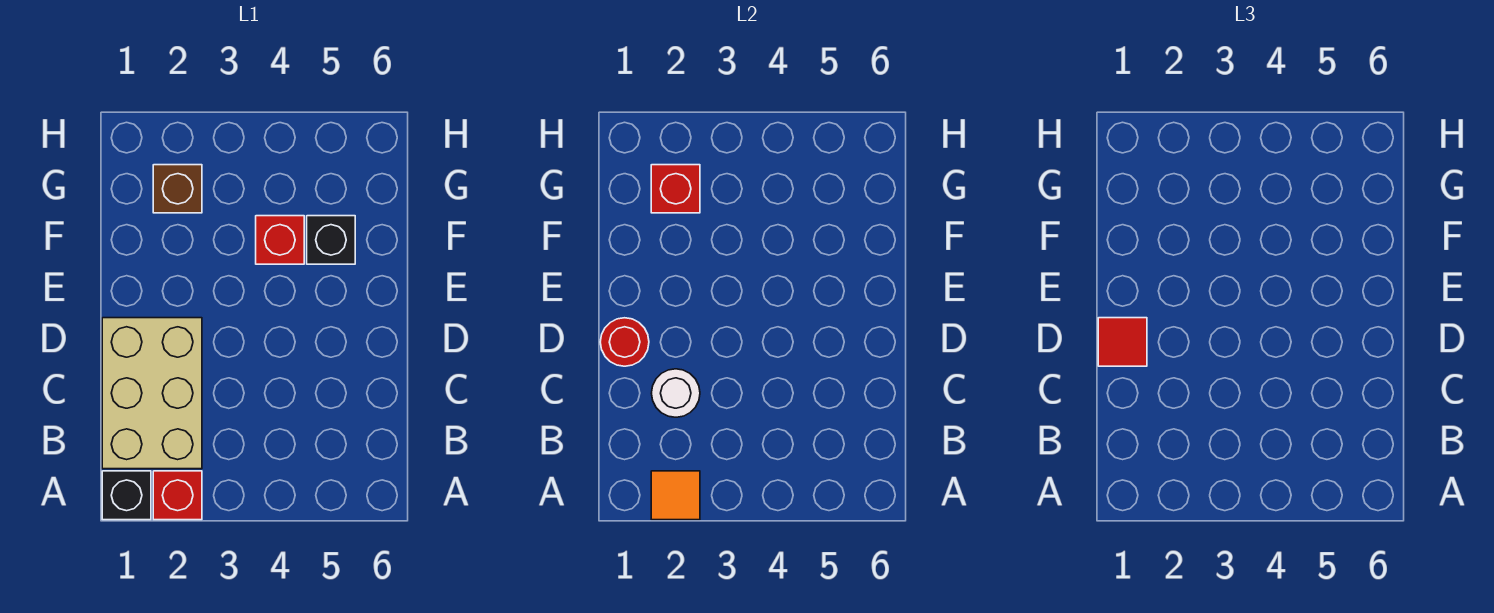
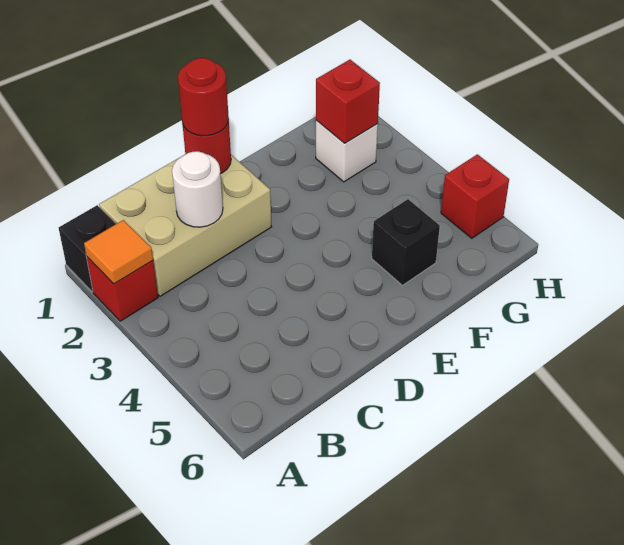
red tile D1 level 3 -> red round brick D1 level 3
red brick F4 level 1 -> red brick H5 level 1
brown brick G2 level 1 -> white brick G2 level 1

